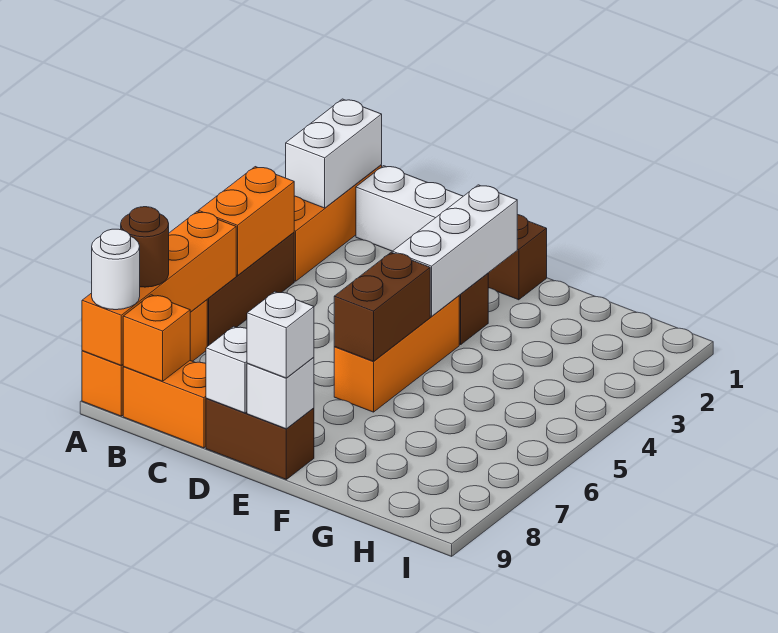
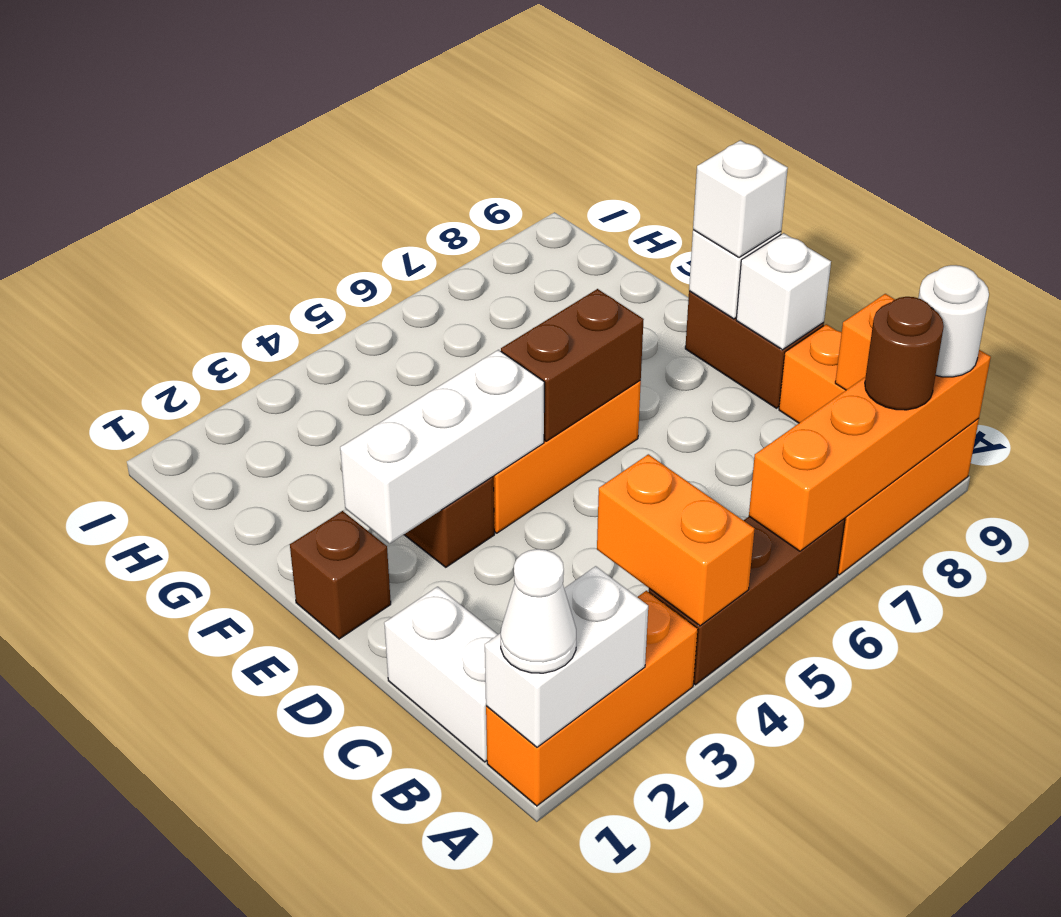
none -> white cone A1 level 3
orange brick A4:A5 level 2 -> orange brick A4:B4 level 2

